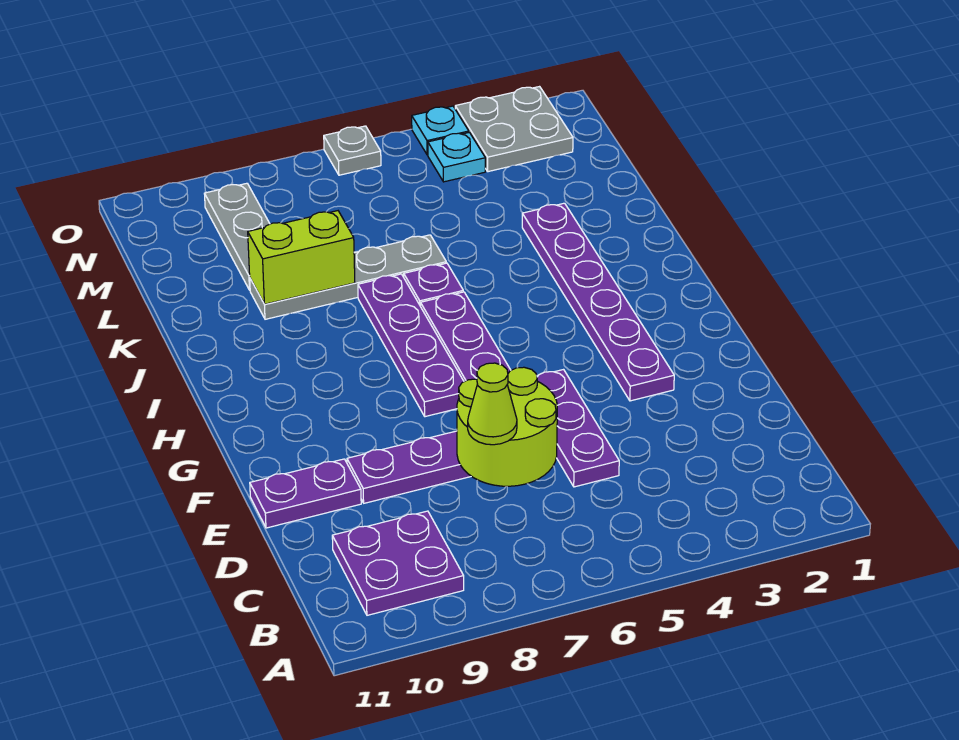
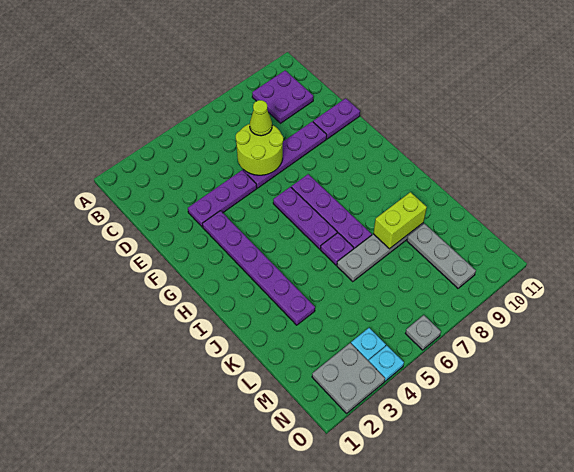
purple plate D5:F5 level 1 -> purple plate E3:E5 level 1

